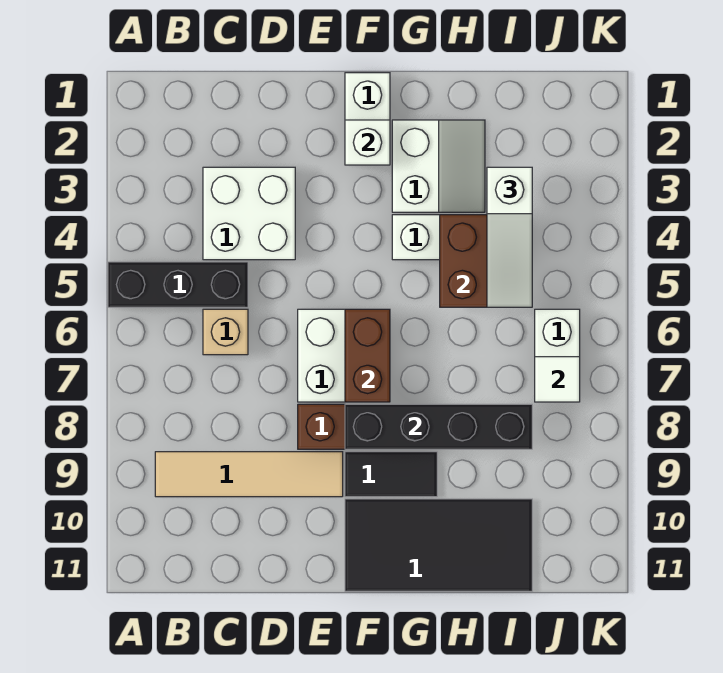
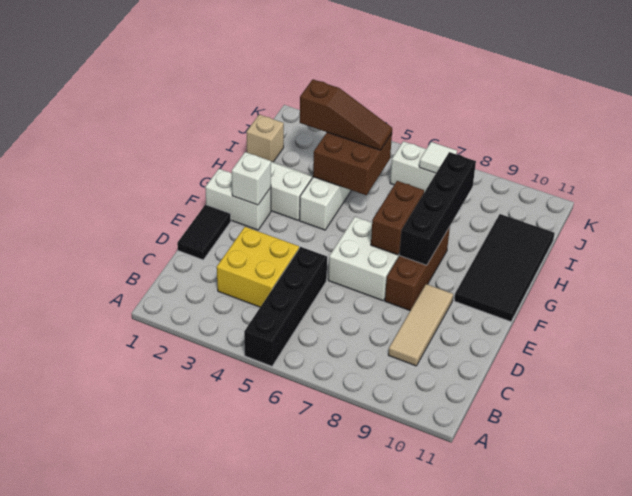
black brick A5:C5 level 1 -> black brick A5:D5 level 1
tan tile B9:E9 level 1 -> tan tile C9:E9 level 1
white brick C3:D4 level 1 -> yellow brick C3:D4 level 1
tan brick C6 level 1 -> tan brick I1 level 1
brown brick F6:F7 level 2 -> brown brick F7:G7 level 2
black tile F9:G9 level 1 -> black tile D1:E1 level 1
white slope I3:I5 level 3 top 3 -> brown slope I3:I5 level 3 top 3

